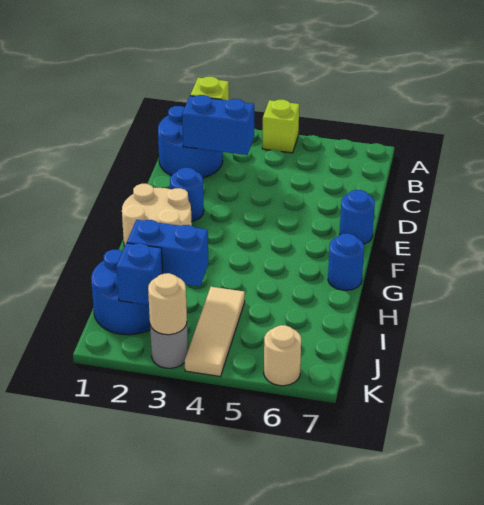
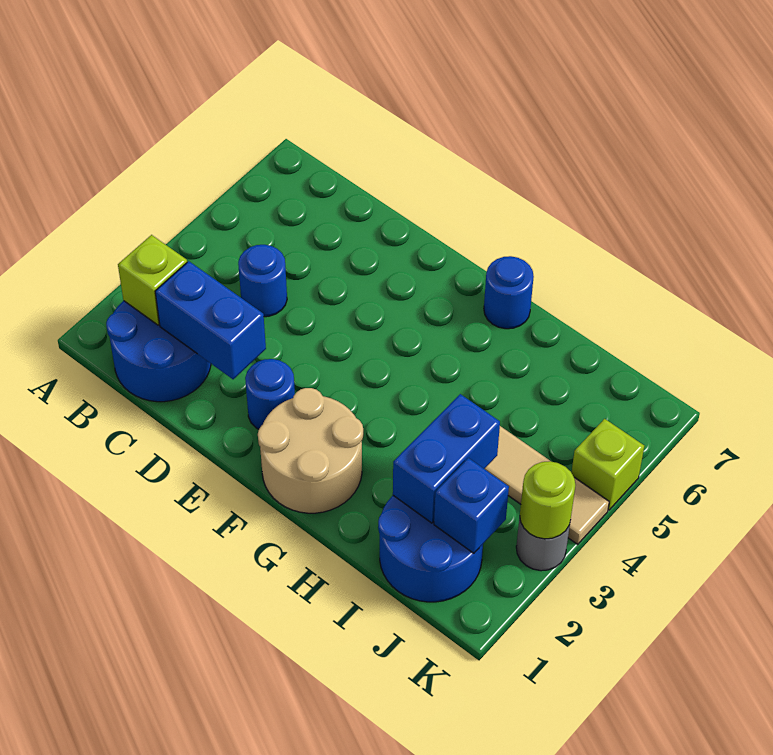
lime brick A4 level 1 -> lime brick K5 level 1
blue brick C2:C3 level 2 -> blue brick C2:D2 level 2
blue round brick E7 level 1 -> blue round brick C4 level 1
tan round brick K3 level 2 -> lime round brick K3 level 2
tan round brick K6 level 1 -> none

